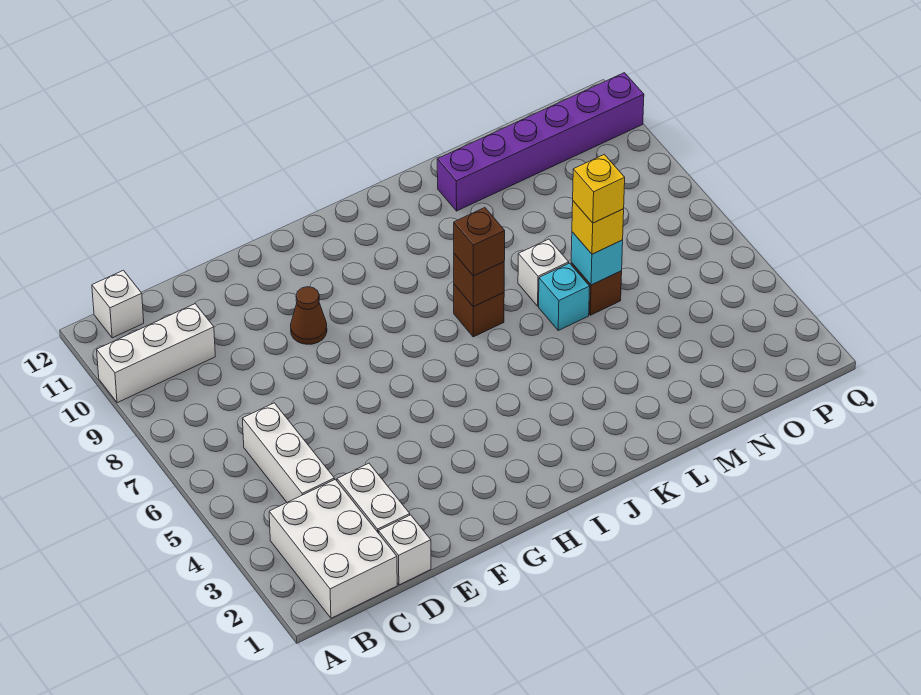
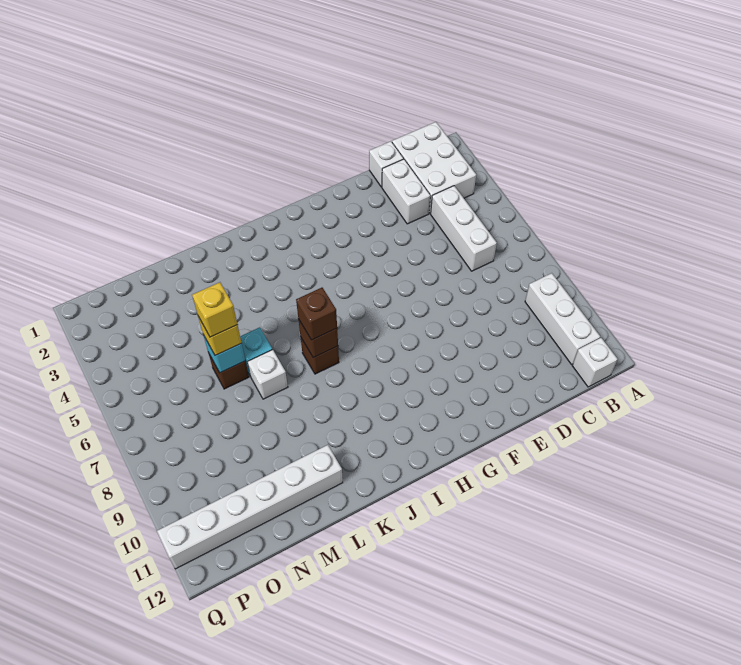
white brick A10:C10 level 1 -> white brick B9:B11 level 1
brown cone F9 level 1 -> none
purple brick L11:Q11 level 1 -> white brick L11:Q11 level 1

